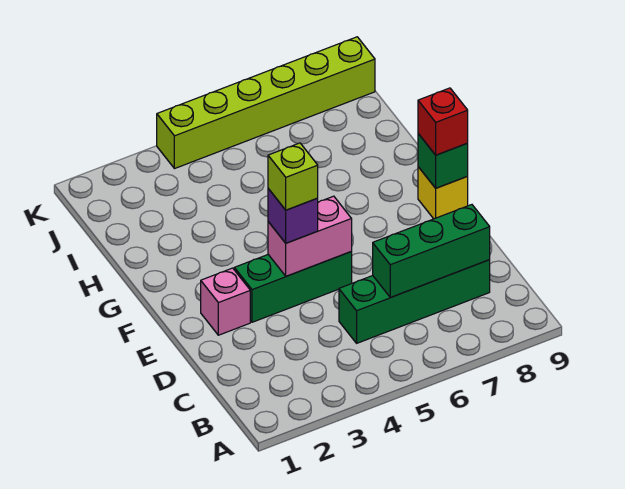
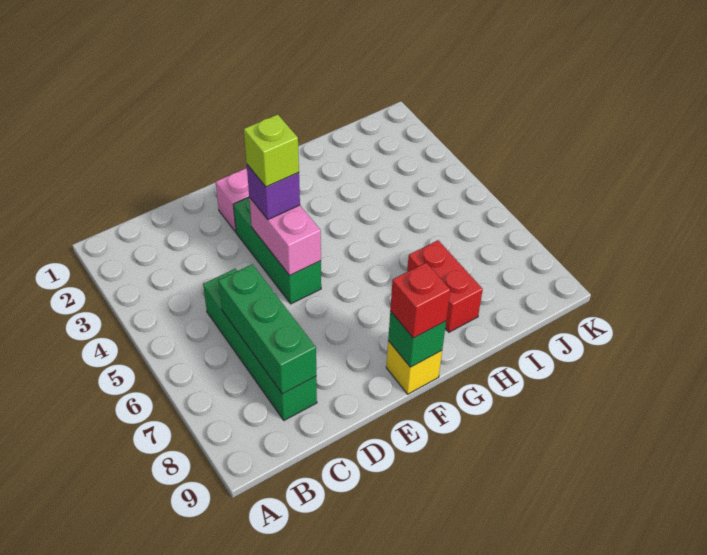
none -> red brick H7:H8 level 1
lime brick K4:K9 level 1 -> none

